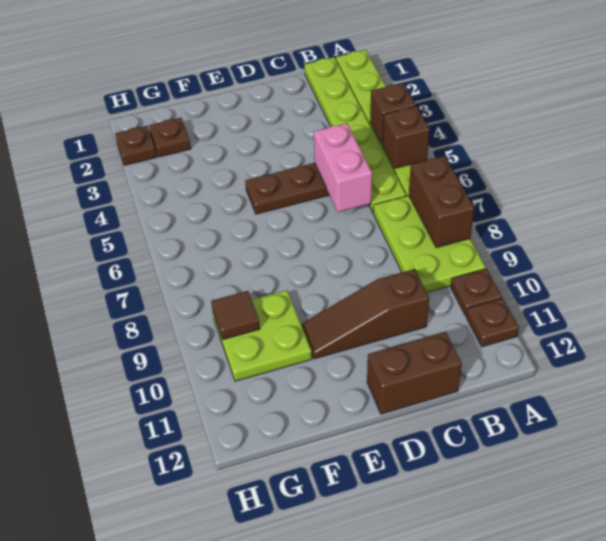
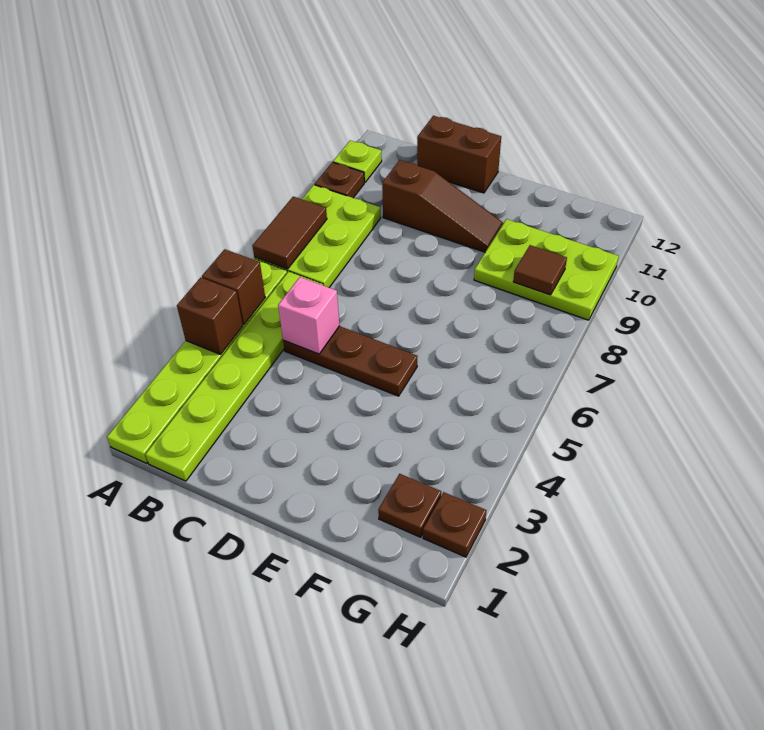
brown brick A7:A8 level 2 -> brown tile A7:A8 level 2
brown plate A11 level 1 -> lime plate A11 level 1
pink brick C5:C6 level 2 -> pink brick C5 level 2
lime plate F9:G10 level 1 -> lime plate F9:H10 level 1

